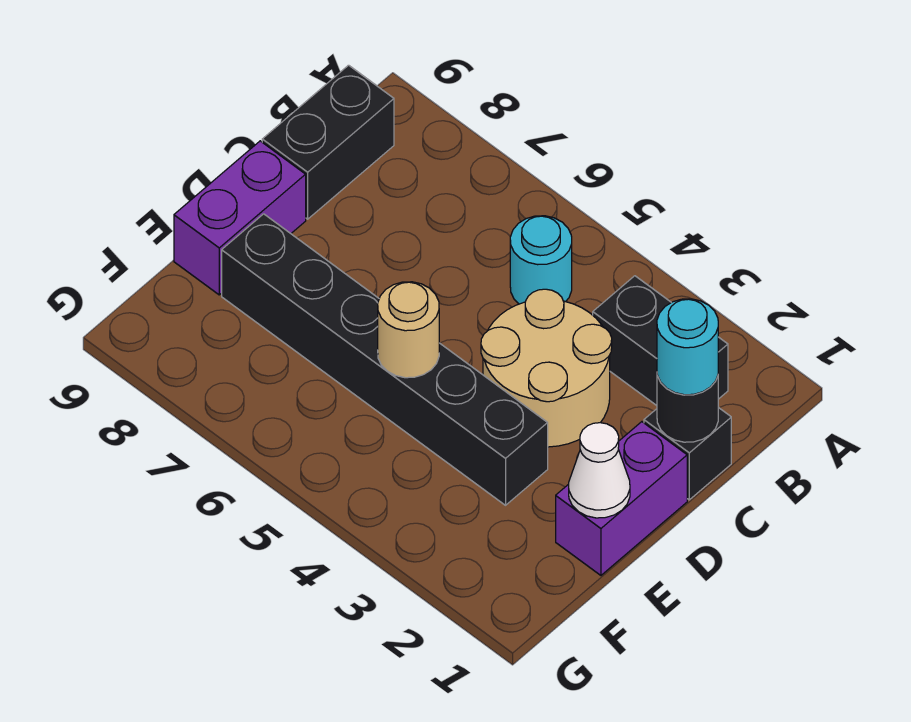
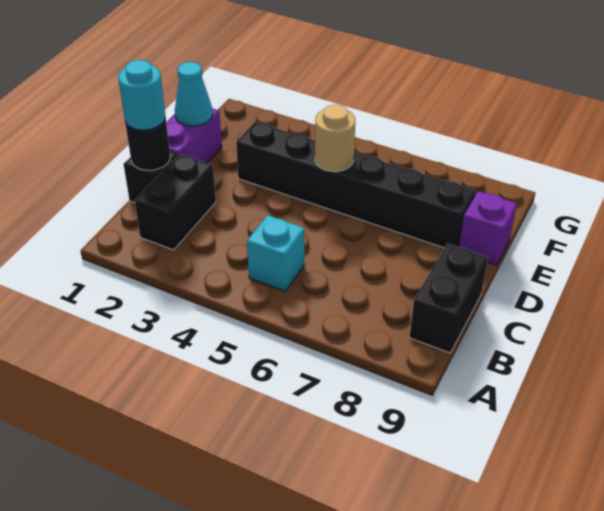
black brick B2:B3 level 1 -> black brick B2:C2 level 1
cyan round brick B5 level 1 -> cyan brick B5 level 1
tan round brick C3:D4 level 1 -> none
purple brick D9:E9 level 1 -> purple brick E9 level 1
white cone E1 level 2 -> cyan cone E1 level 2

